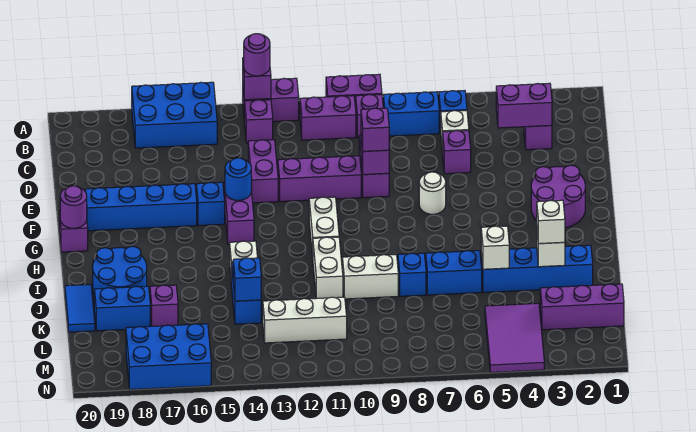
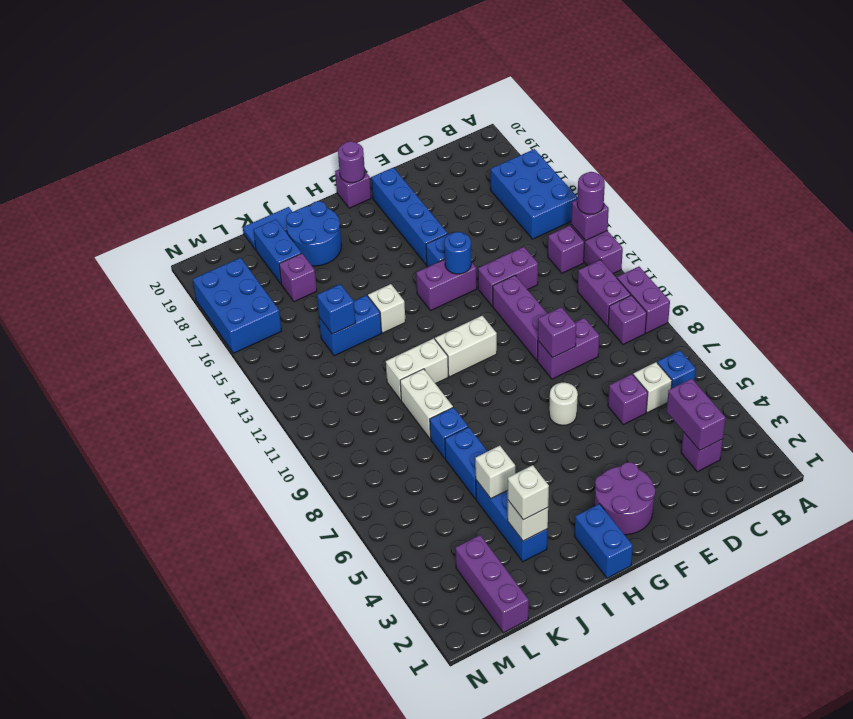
blue brick B7:B8 level 1 -> blue brick H1:H2 level 1
purple brick E9 level 3 -> none
blue brick J2:J5 level 1 -> blue brick J3:J5 level 1
purple tile L4:N5 level 1 -> none
white brick L11:L13 level 1 -> none

